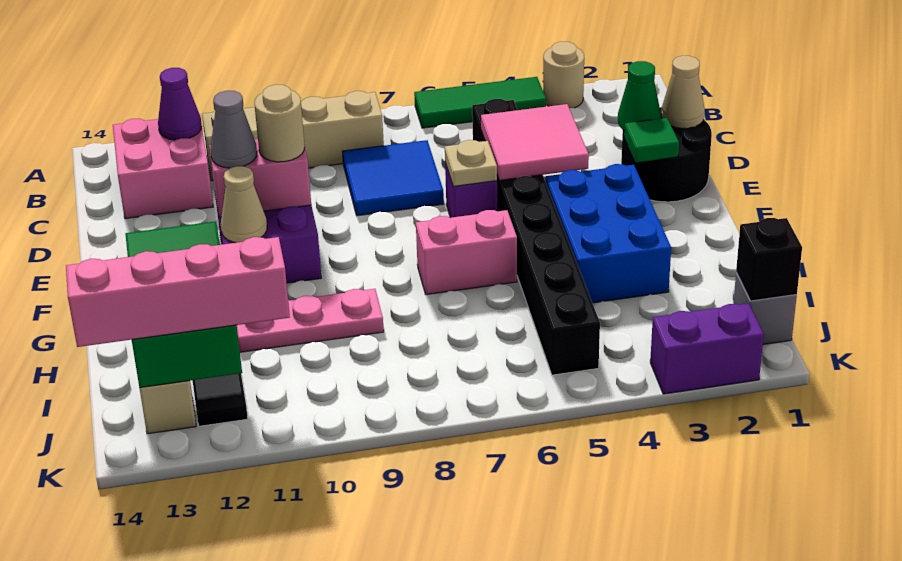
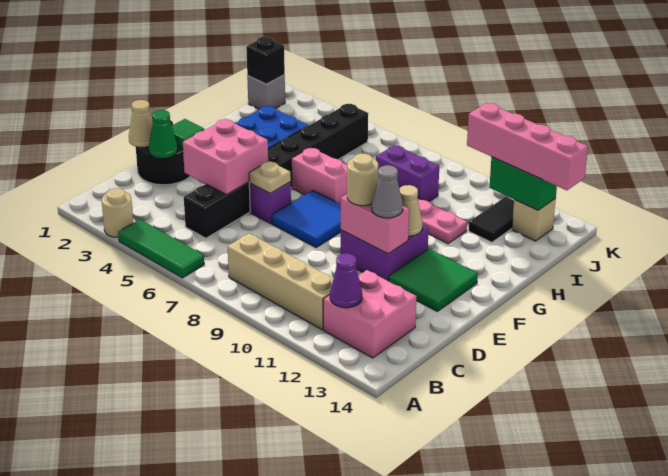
blue tile C7:D8 level 1 -> blue tile E7:F8 level 1
pink tile D4:E5 level 2 -> pink brick D4:E5 level 2
purple brick K2:K3 level 1 -> purple brick I8:I9 level 1

